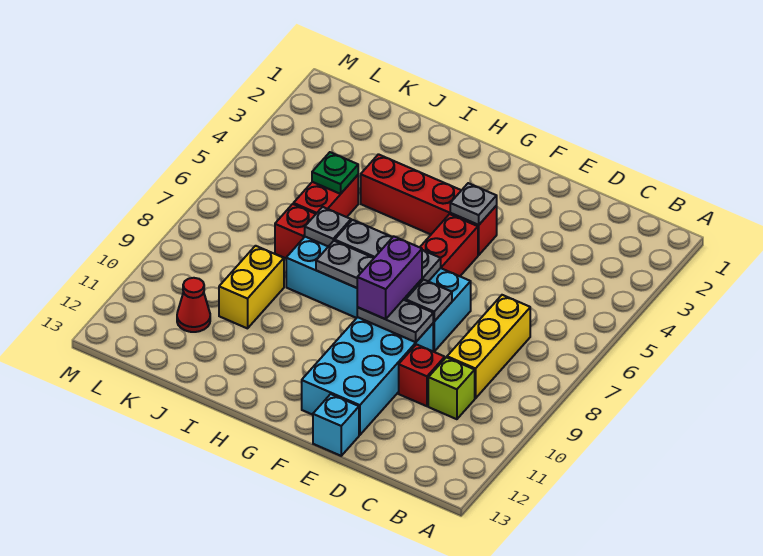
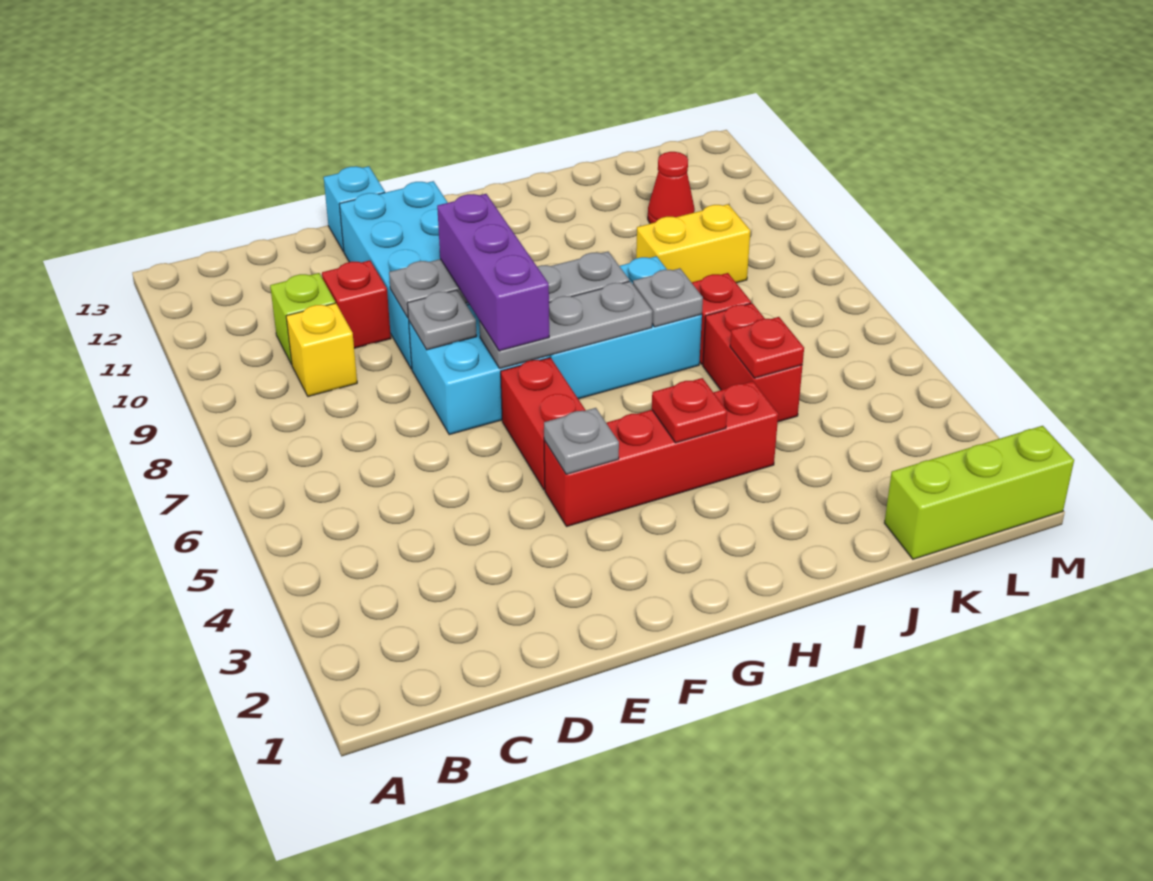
yellow brick C7:C9 level 1 -> yellow brick C9 level 1
purple brick F8:F9 level 3 -> purple brick F7:F9 level 3
none -> red plate H4 level 2
green plate J5 level 2 -> red plate J5 level 2
yellow brick J9:J10 level 1 -> yellow brick J9:K9 level 1
none -> lime brick K1:M1 level 1

